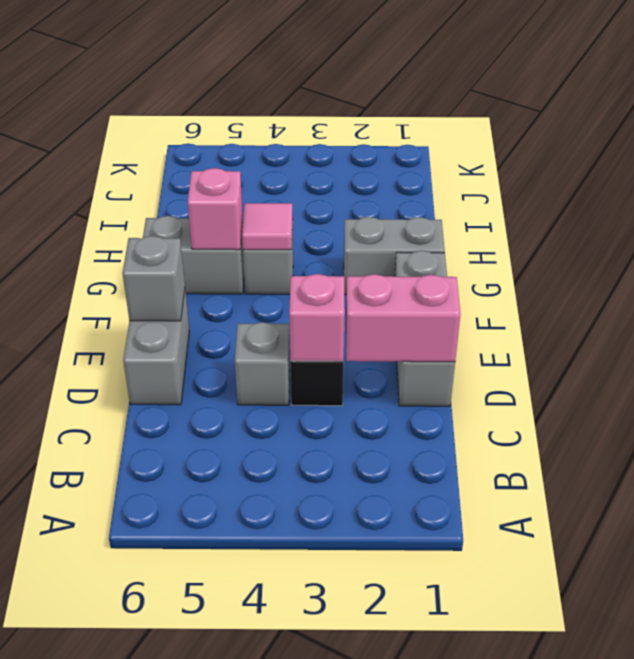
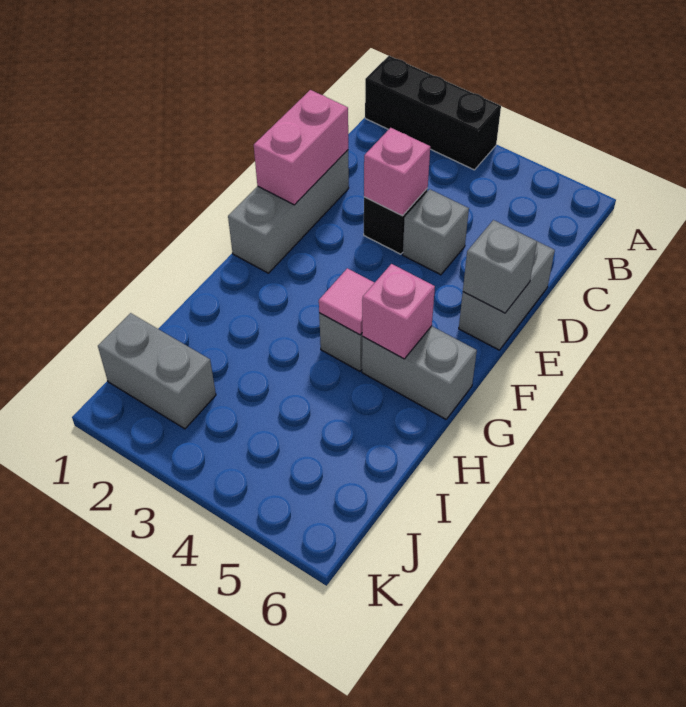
none -> black brick A1:A3 level 1
pink brick D1:D2 level 2 -> pink brick D1:E1 level 2
grey brick G1:G2 level 1 -> grey brick J1:J2 level 1

